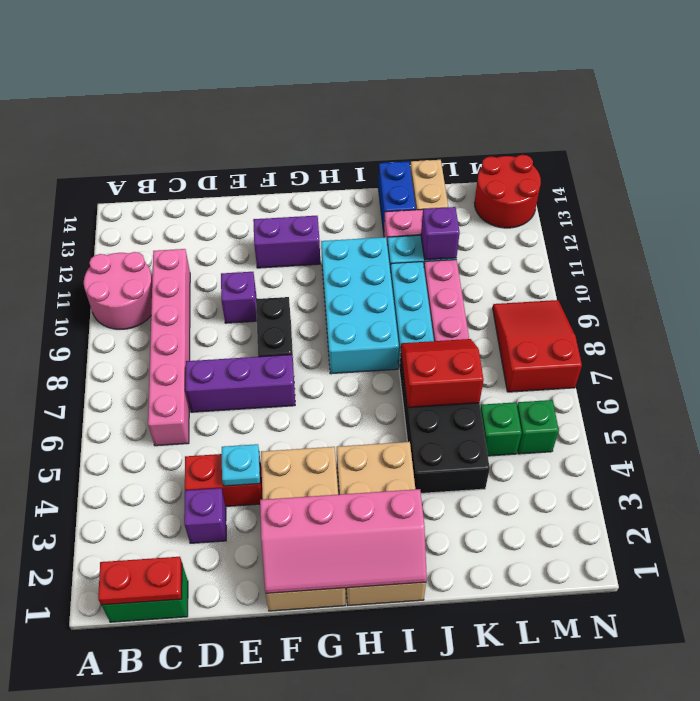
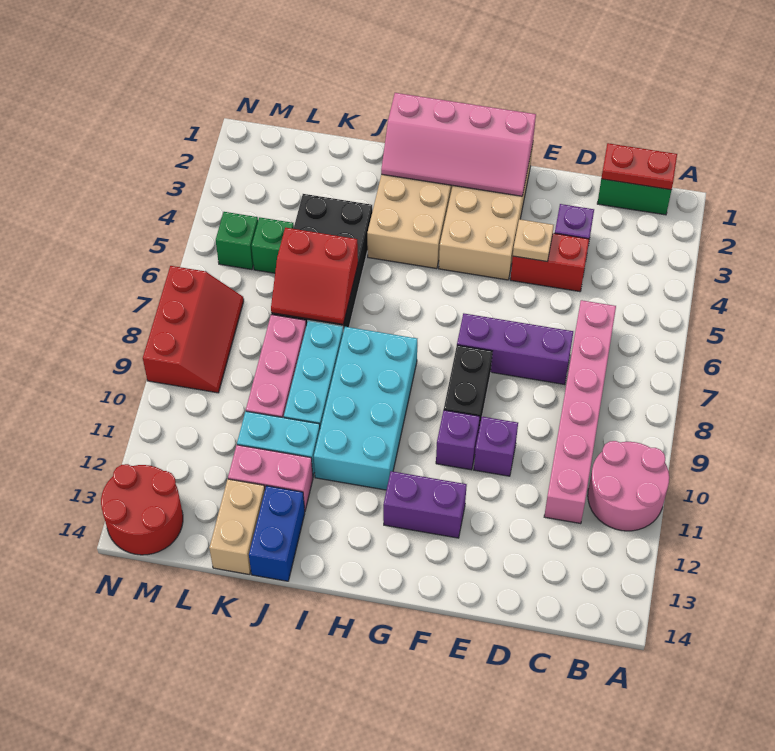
cyan plate E4 level 2 -> tan plate E4 level 2
pink slope F1:I2 level 2 top 2 -> pink slope F1:I2 level 2 top 1
purple brick K11 level 2 -> purple brick F10 level 1
red slope M7:N9 level 1 top 7 -> red slope M7:N9 level 1 top N

